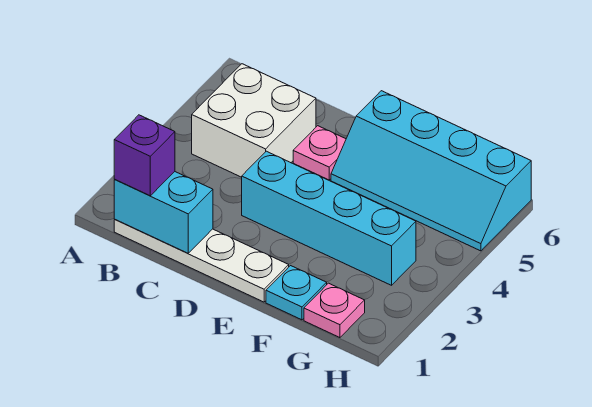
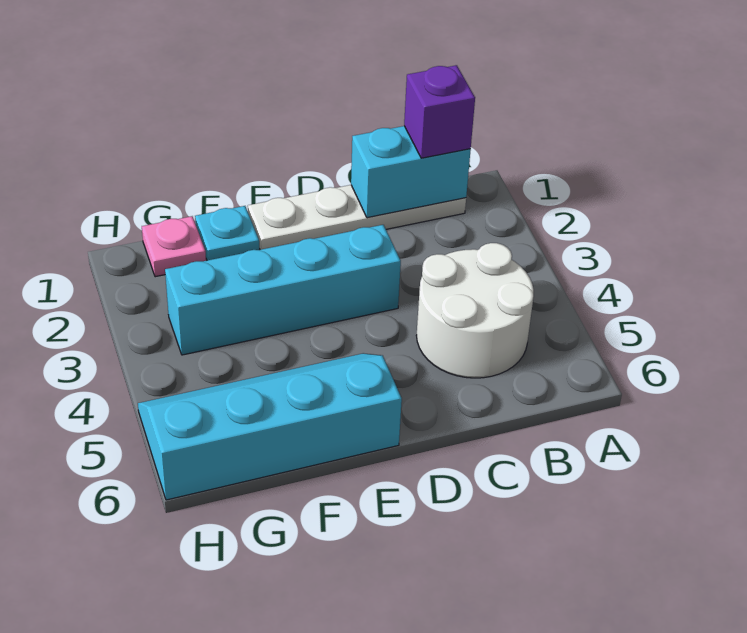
white brick B4:C5 level 1 -> white round brick B4:C5 level 1
pink plate D5 level 1 -> none

